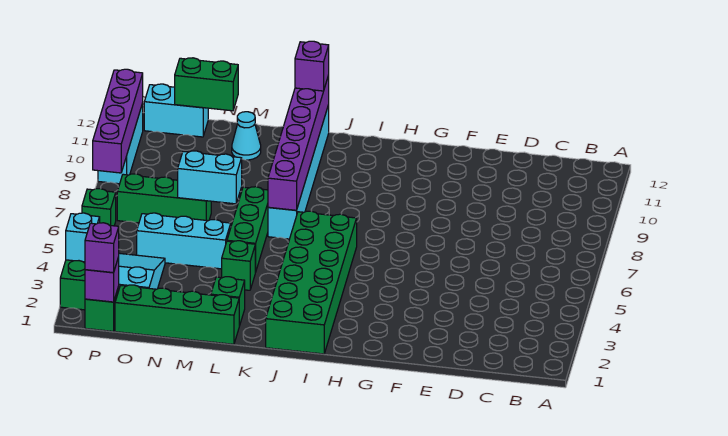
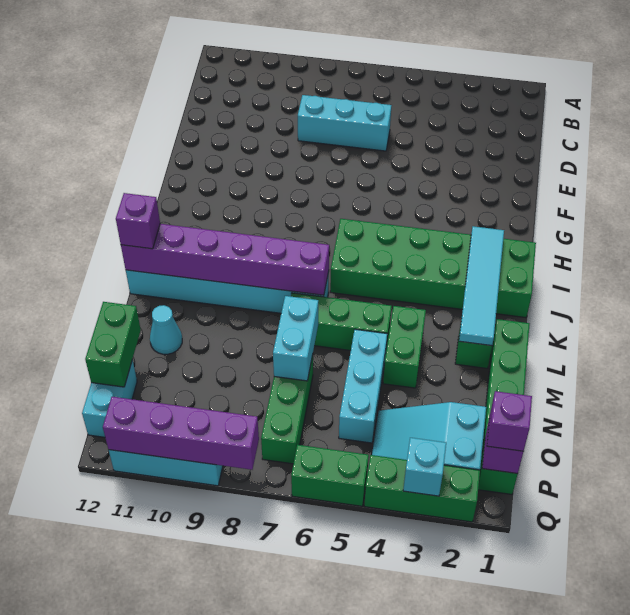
none -> cyan brick D6:D8 level 1
none -> cyan tile I2:L2 level 2
green brick L4 level 1 -> green brick L4:M4 level 1
green brick Q6 level 1 -> green brick Q5:Q6 level 1

